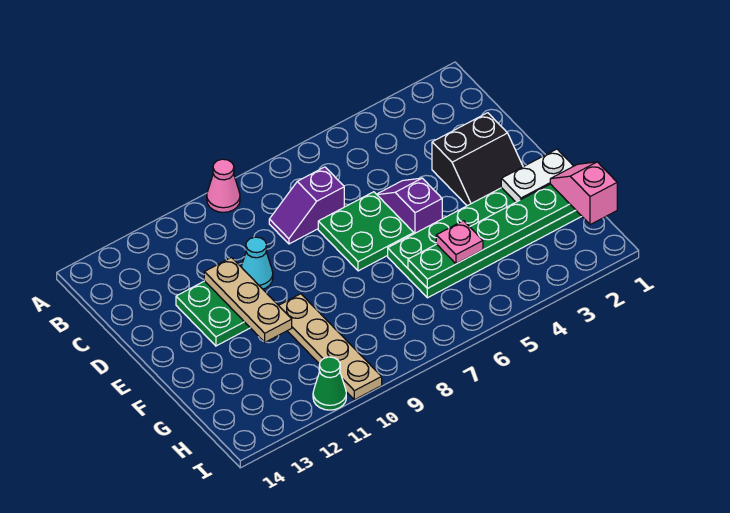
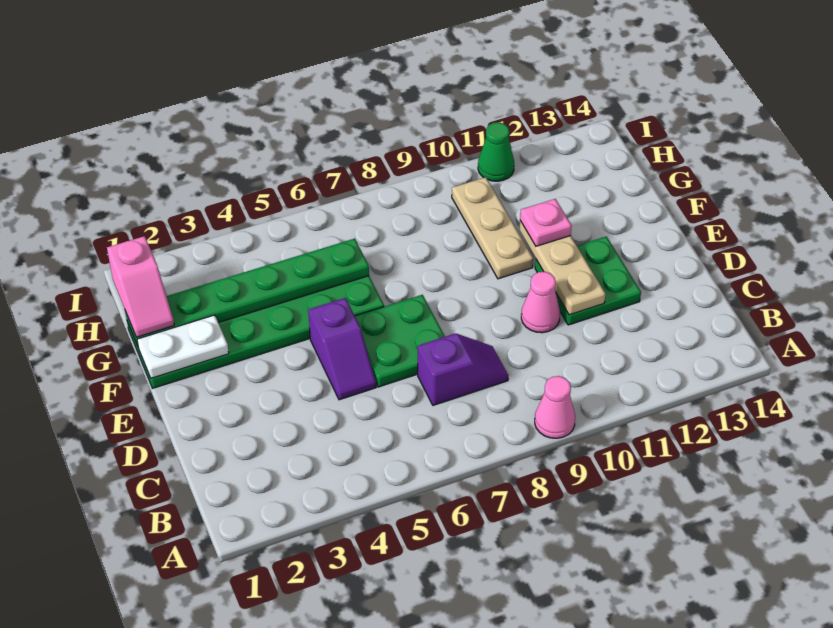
black slope D2:E3 level 1 top D -> none
cyan cone D10 level 1 -> pink cone D10 level 1
tan plate F10:I10 level 1 -> tan plate F10:H10 level 1
pink plate G5 level 3 -> pink plate F11 level 3

